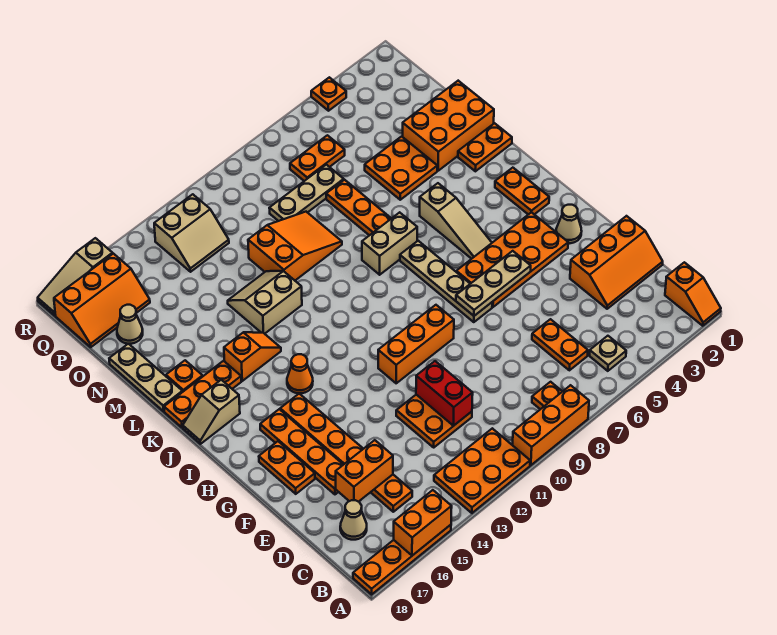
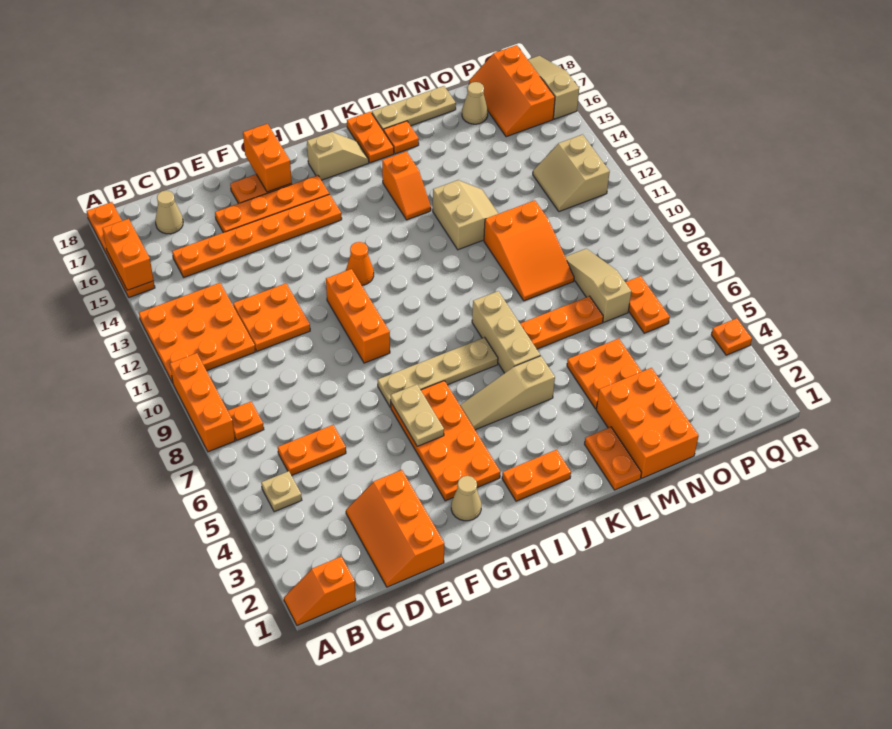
orange plate A11:B13 level 1 -> orange plate A11:C13 level 1
red brick D11:E11 level 2 -> none
orange brick D15:D16 level 2 -> orange brick G17:G18 level 2
tan plate G5:G7 level 2 -> tan plate G5:G6 level 2
orange cone I14 level 1 -> orange cone H12 level 1
tan slope J17:J18 level 1 top 17 -> tan slope I17:J17 level 1 top I
tan brick K7:K8 level 1 -> tan brick K6:K8 level 1
orange plate K16:K18 level 1 -> orange plate K17:K18 level 1
tan plate O7:O9 level 1 -> tan slope O7:O9 level 1 top 7

